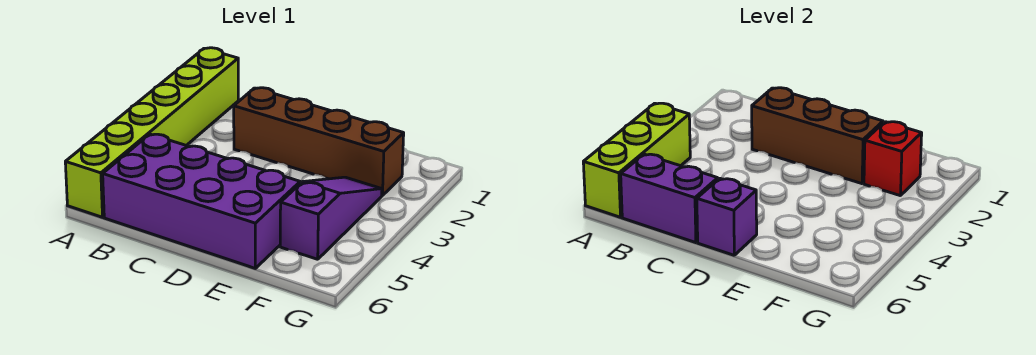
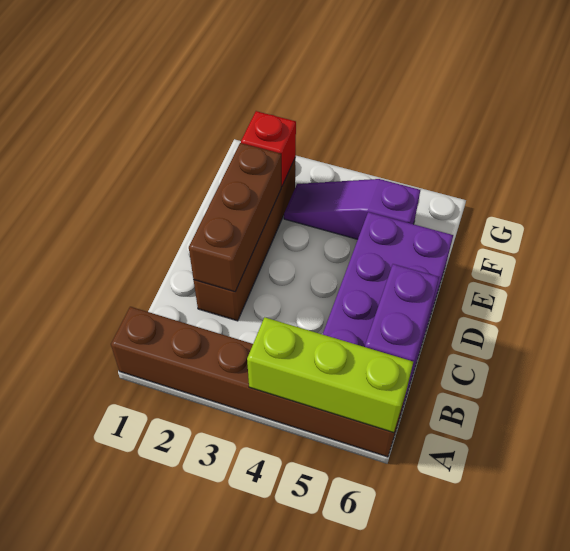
lime brick A1:A6 level 1 -> brown brick A1:A6 level 1
purple brick D6 level 2 -> none

